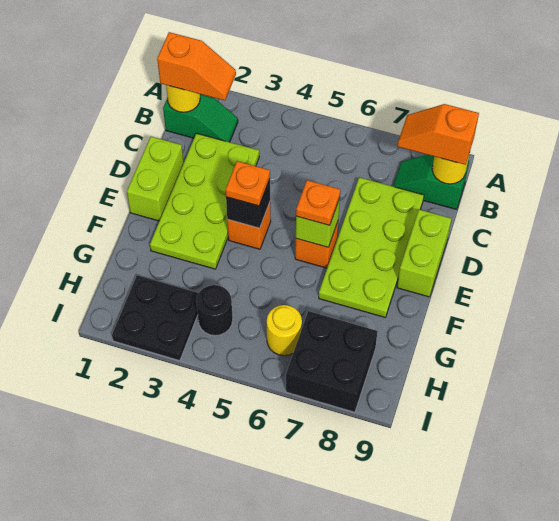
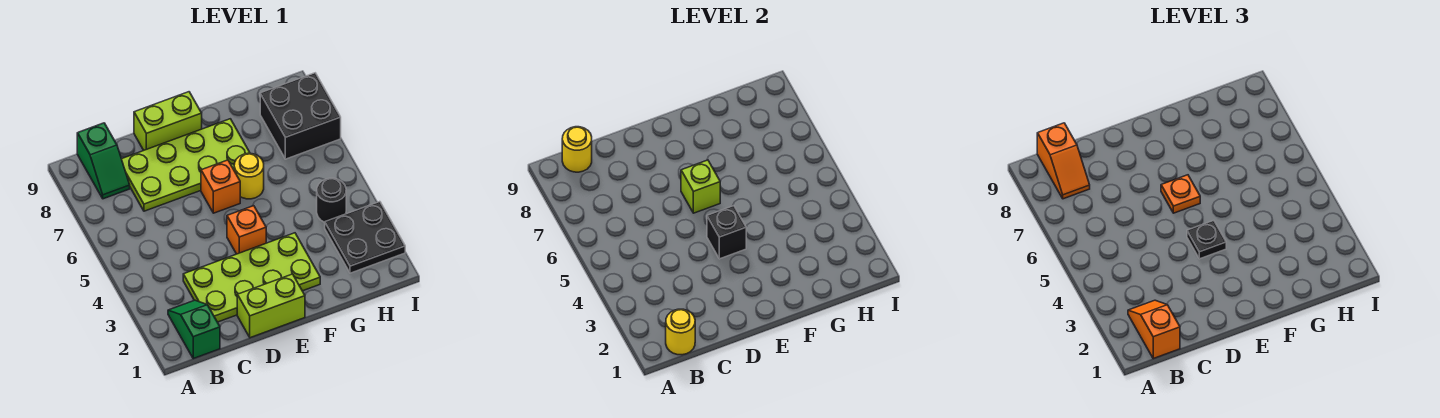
orange plate E4 level 3 -> black plate E4 level 3
yellow round brick H6 level 1 -> yellow round brick F6 level 1

